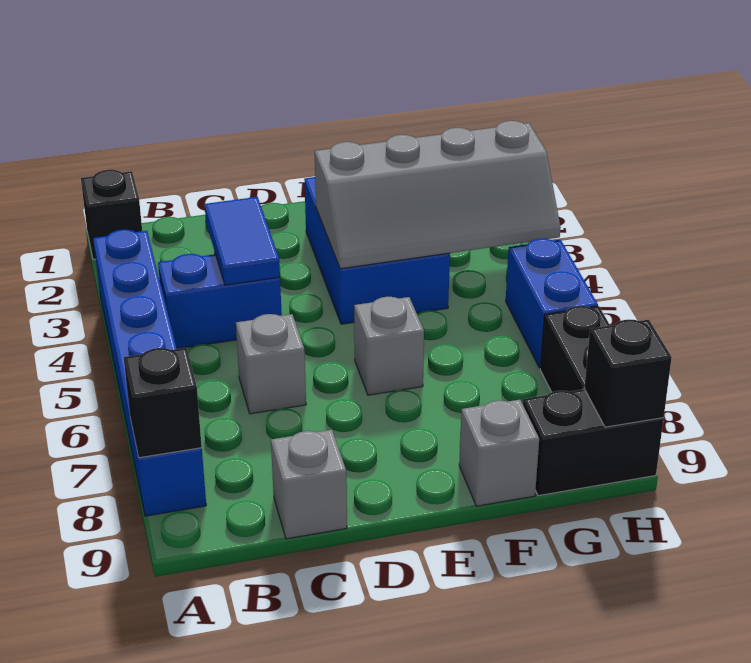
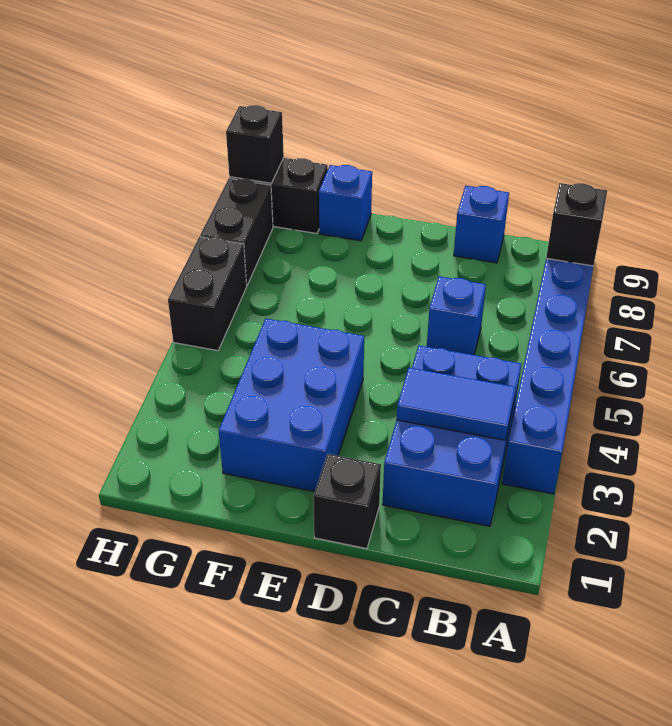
black brick A1 level 1 -> black brick D1 level 1
blue brick B4:C4 level 1 -> blue brick B2:C4 level 1
blue tile C3:C4 level 2 -> blue tile B3:C3 level 2
grey brick C6 level 1 -> blue brick C6 level 1
grey brick C9 level 1 -> blue brick C9 level 1
grey slope E3:H4 level 2 top 3 -> none
grey brick E6 level 1 -> none
grey brick F9 level 1 -> blue brick F9 level 1
blue brick H5:H6 level 1 -> black brick H5:H6 level 1

